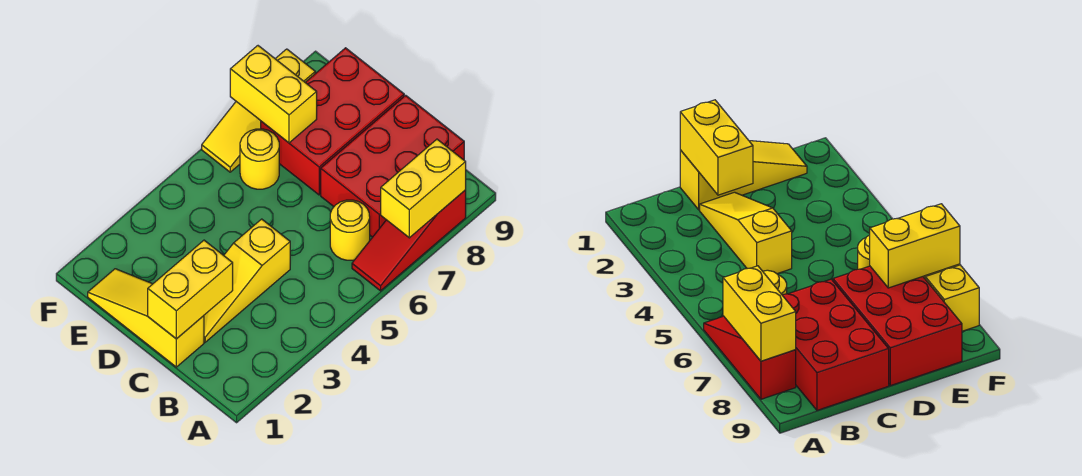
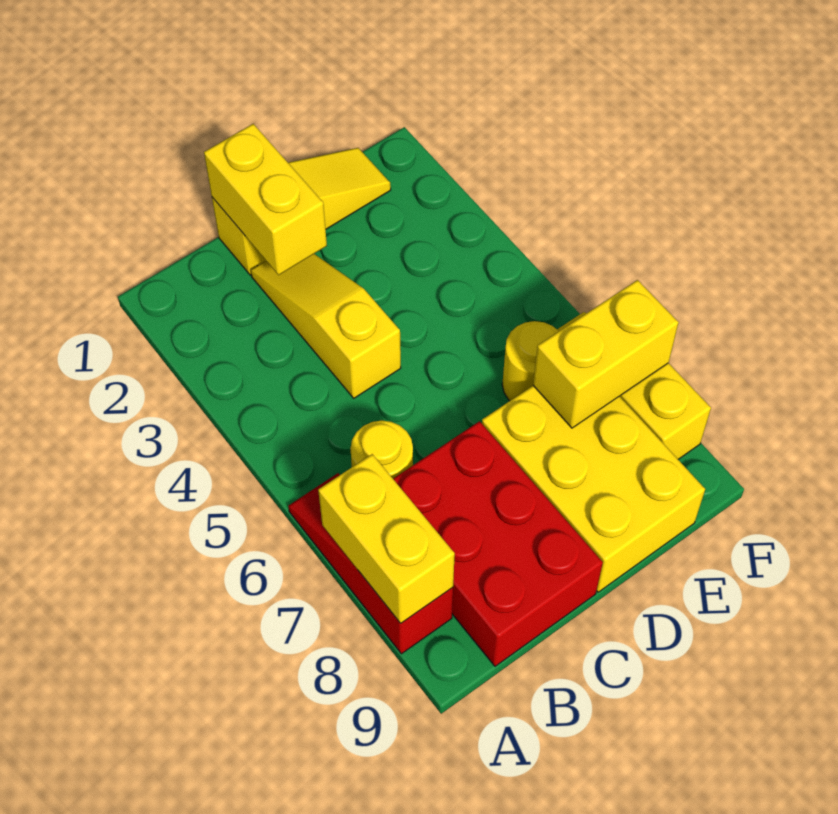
red brick D7:E9 level 1 -> yellow brick D7:E9 level 1

